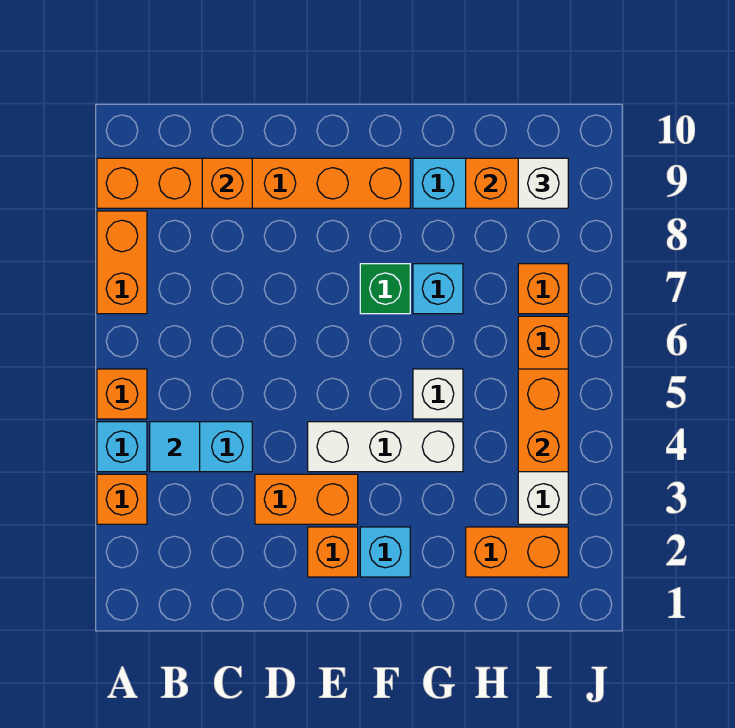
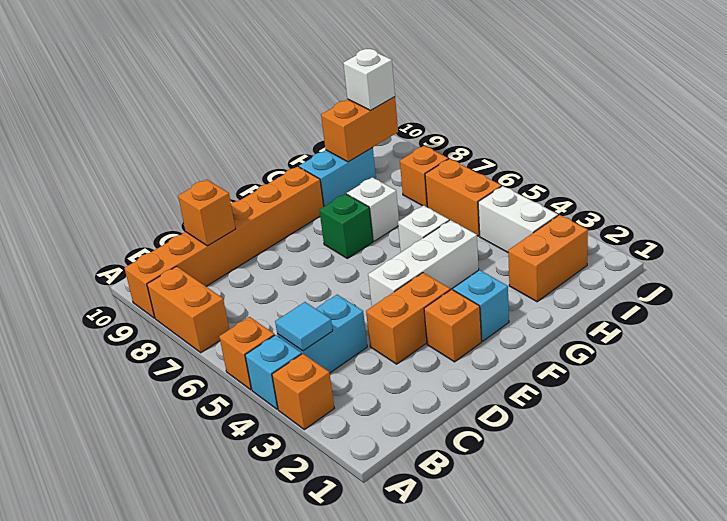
cyan brick G7 level 1 -> white brick G7 level 1
orange brick I4:I5 level 2 -> none

